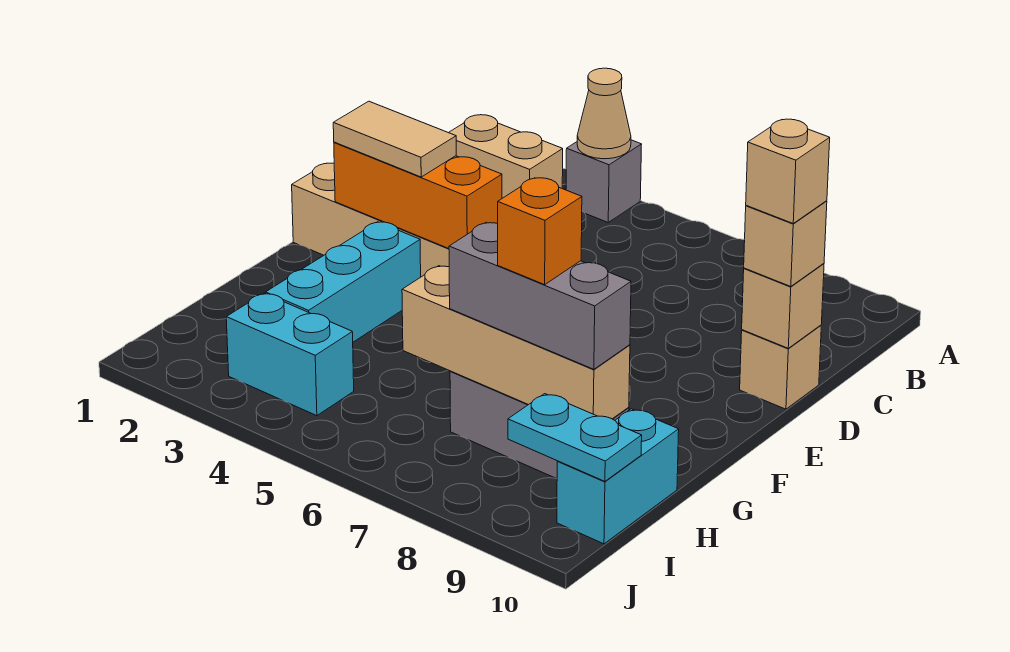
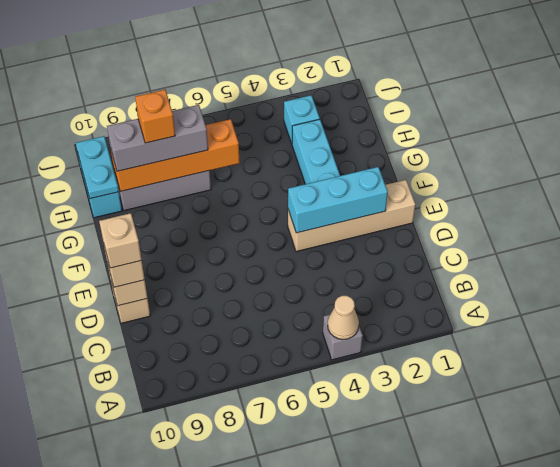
tan brick B2:B3 level 1 -> none
orange brick E2:E4 level 2 -> cyan brick E2:E4 level 2
tan tile E2:E3 level 3 -> none
tan brick H6:H9 level 2 -> orange brick H6:H9 level 2
cyan brick I3:I4 level 1 -> cyan brick I3 level 1
cyan plate I9:I10 level 2 -> cyan plate H10:I10 level 2

